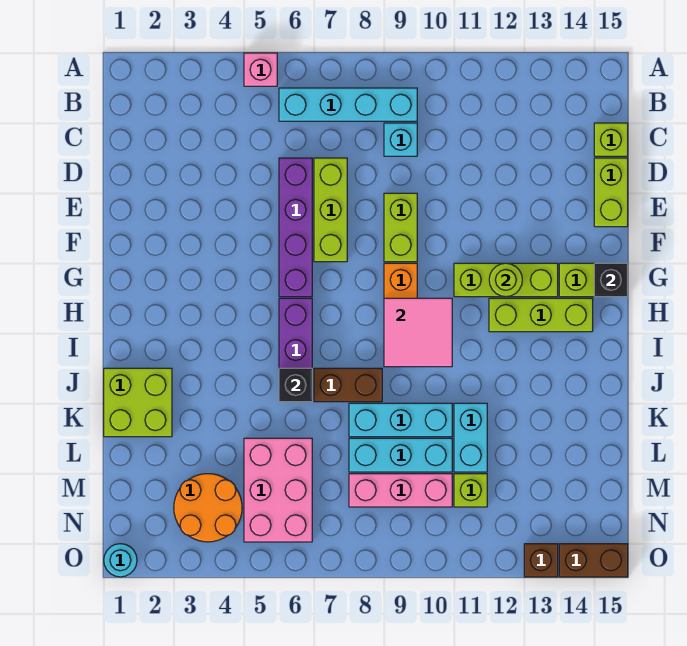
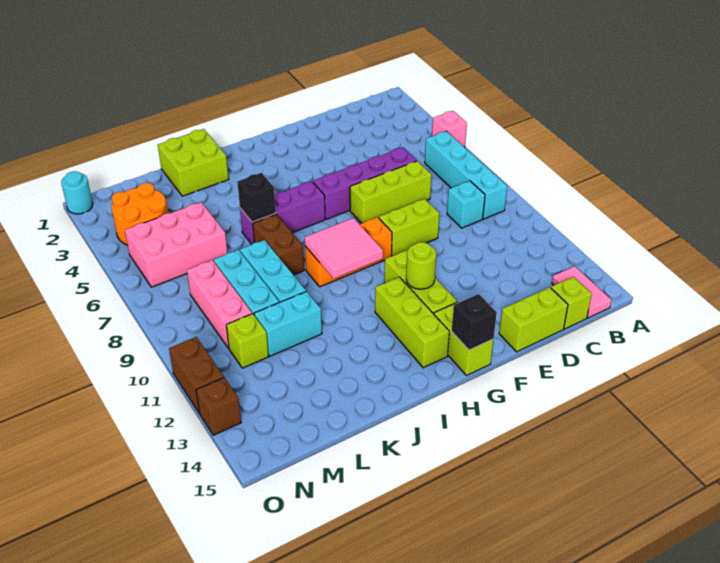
none -> pink tile B14:B15 level 1
brown brick O14:O15 level 1 -> brown brick O11:O12 level 1

